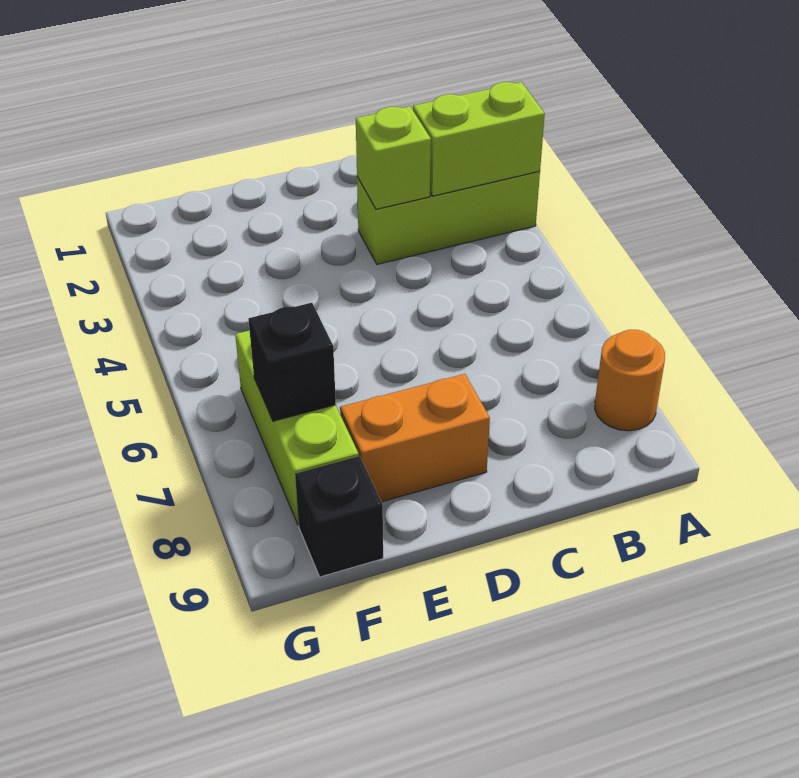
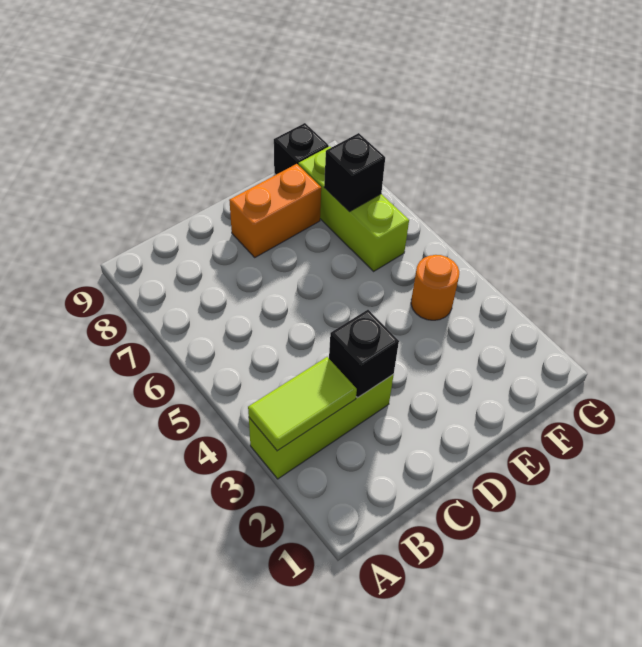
lime brick A3:B3 level 2 -> lime tile A3:B3 level 2
orange round brick A8 level 1 -> orange round brick F4 level 1
lime brick C3 level 2 -> black brick C3 level 2

